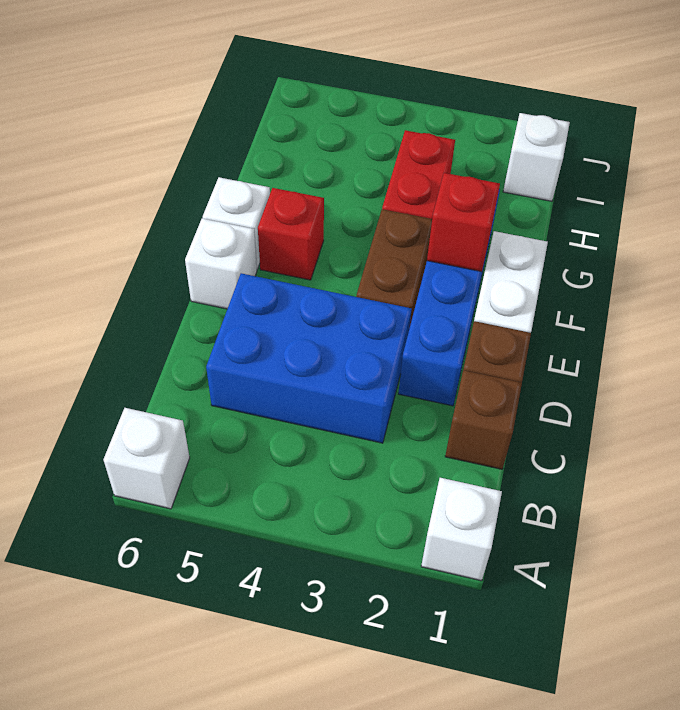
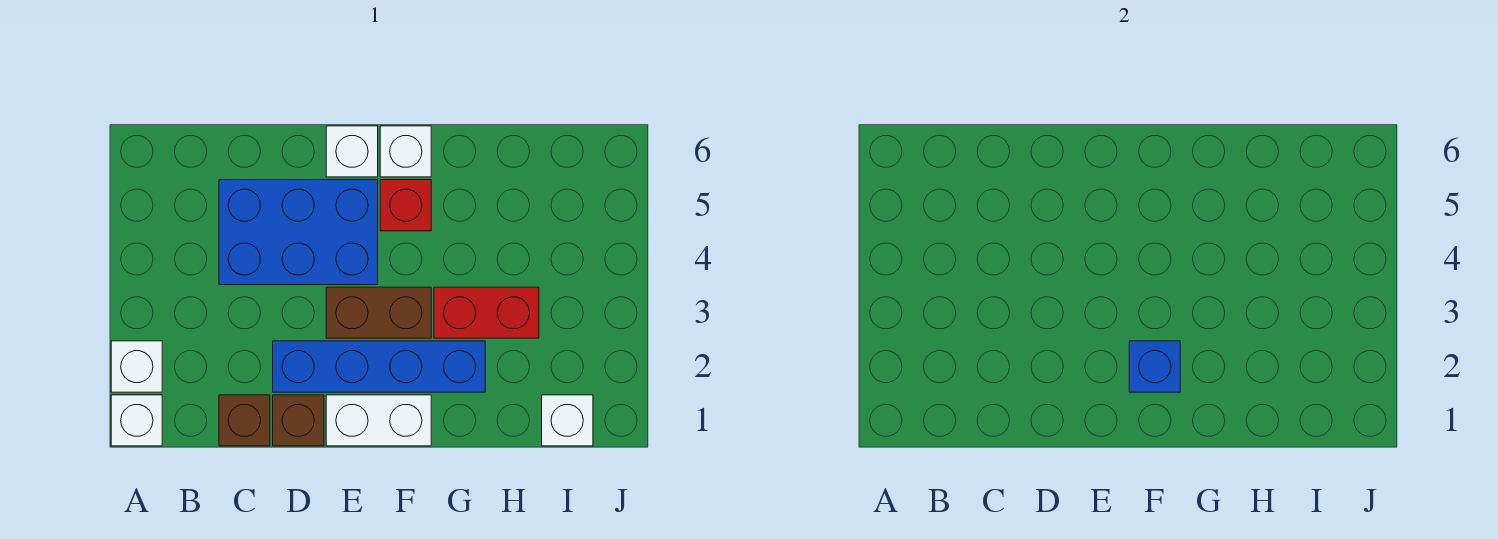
white brick A6 level 1 -> white brick A2 level 1
blue brick C3:D5 level 1 -> blue brick C4:E5 level 1
red brick F2 level 2 -> blue brick F2 level 2

